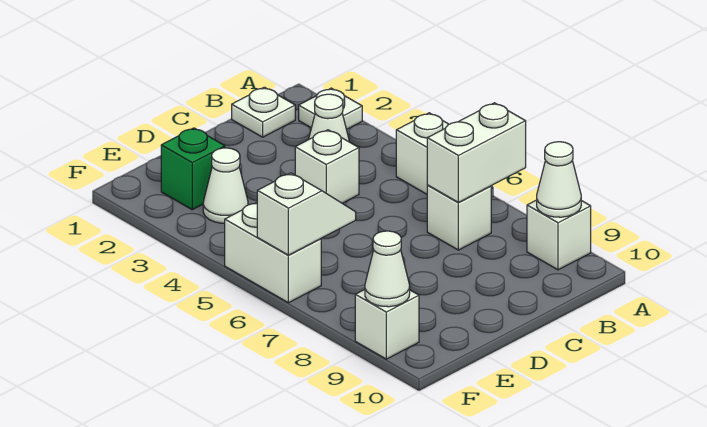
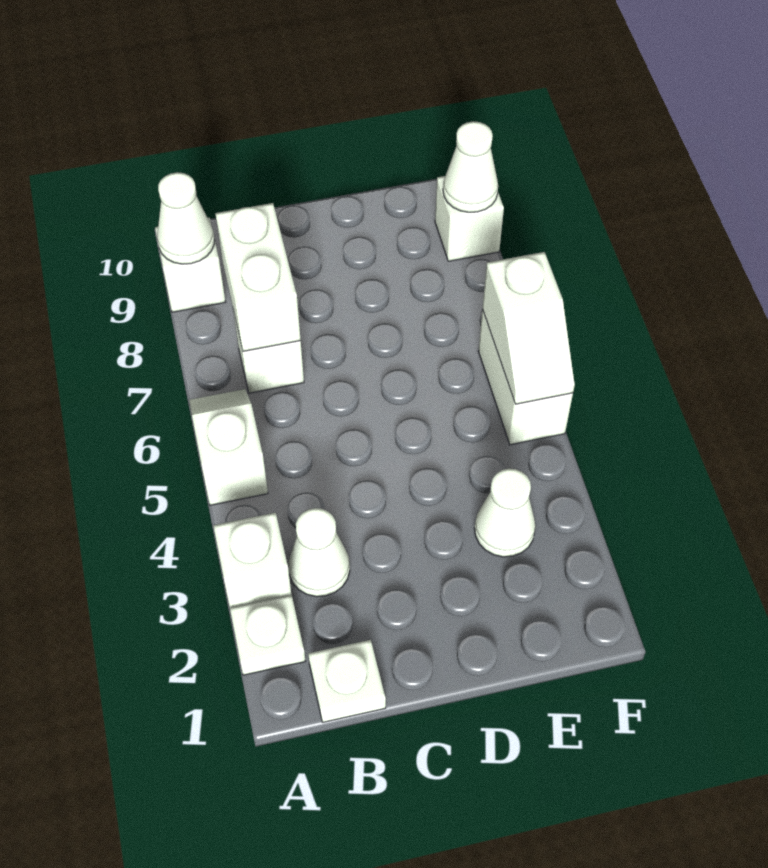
white brick A7:B7 level 2 -> white brick B7:B8 level 2
white brick C4 level 1 -> white brick A3 level 1
green brick E2 level 1 -> none
white slope E6:F6 level 2 top F -> white slope F5:F6 level 2 top 6

